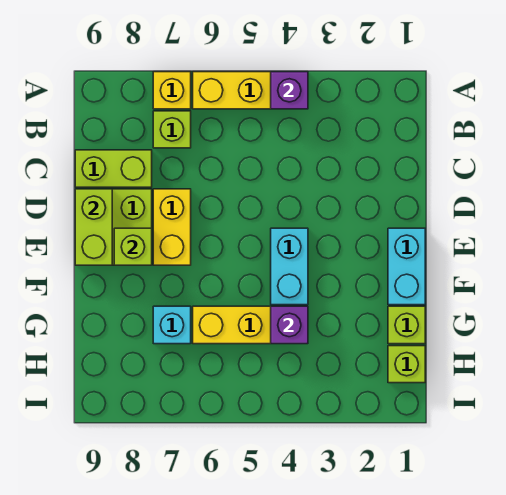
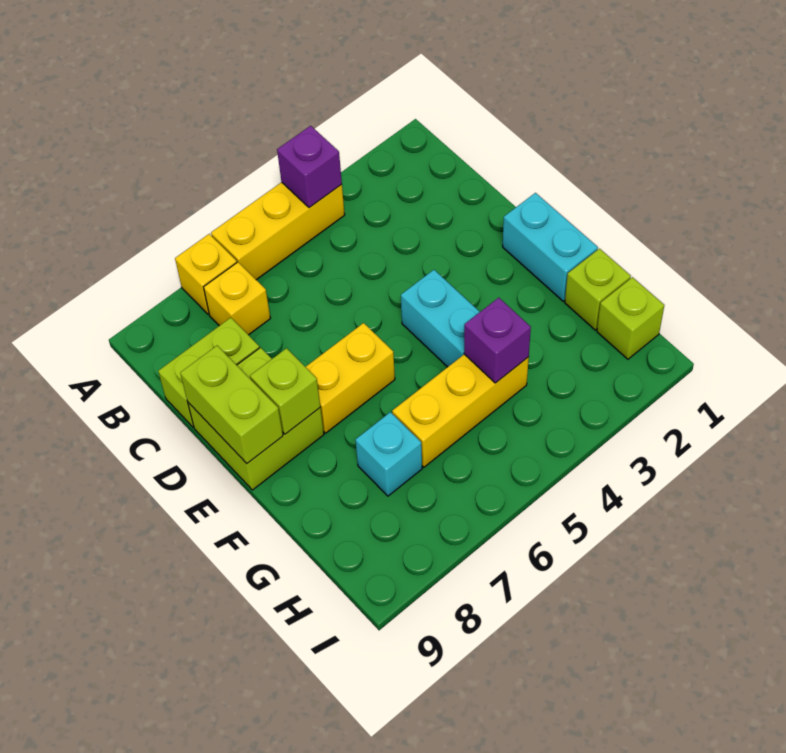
lime brick B7 level 1 -> yellow brick B7 level 1
yellow brick D7:E7 level 1 -> yellow brick E6:E7 level 1

